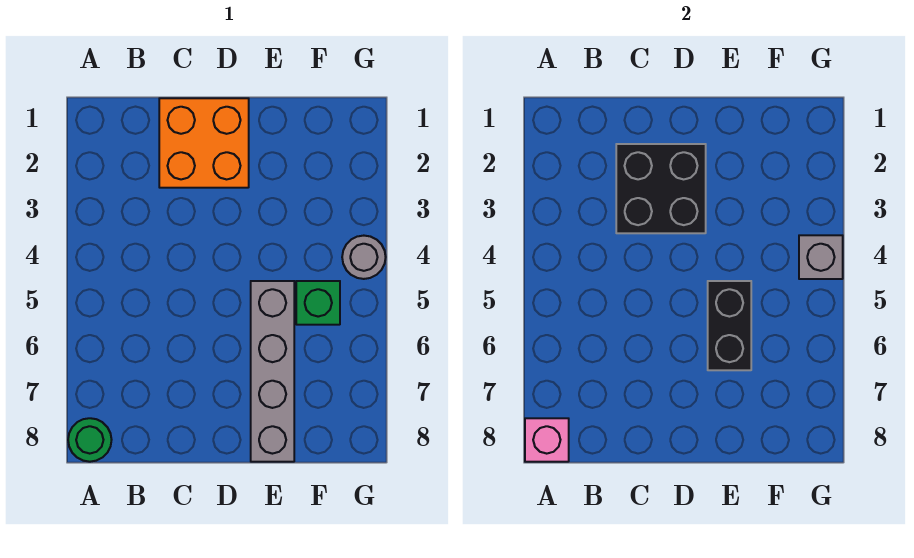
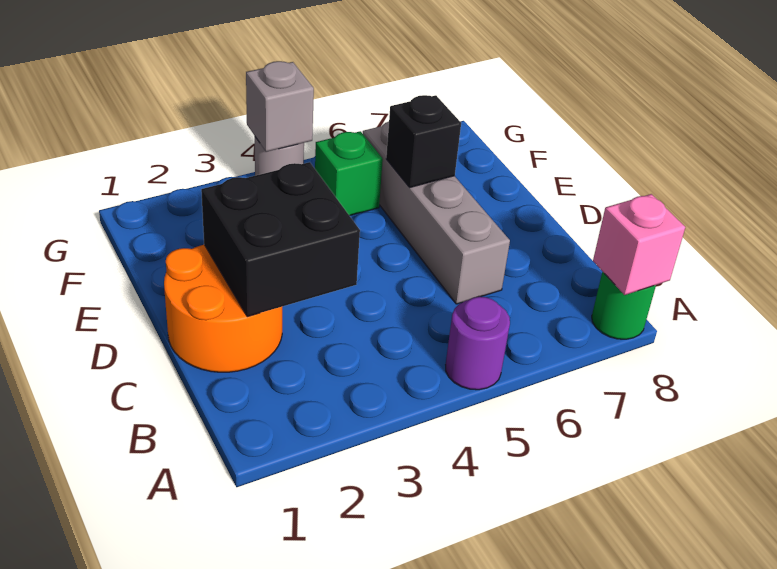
none -> purple round brick A5 level 1
orange brick C1:D2 level 1 -> orange round brick C1:D2 level 1
grey brick E5:E8 level 1 -> grey brick C6:F6 level 1
black brick E5:E6 level 2 -> black brick E6 level 2

